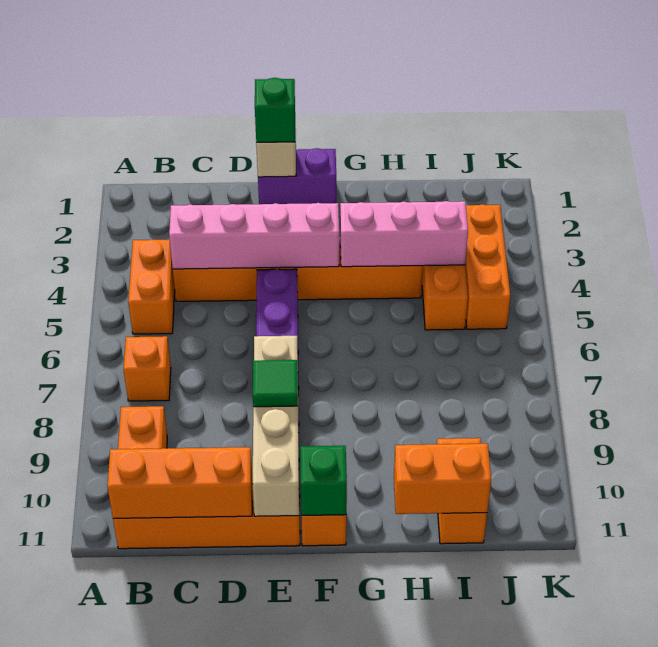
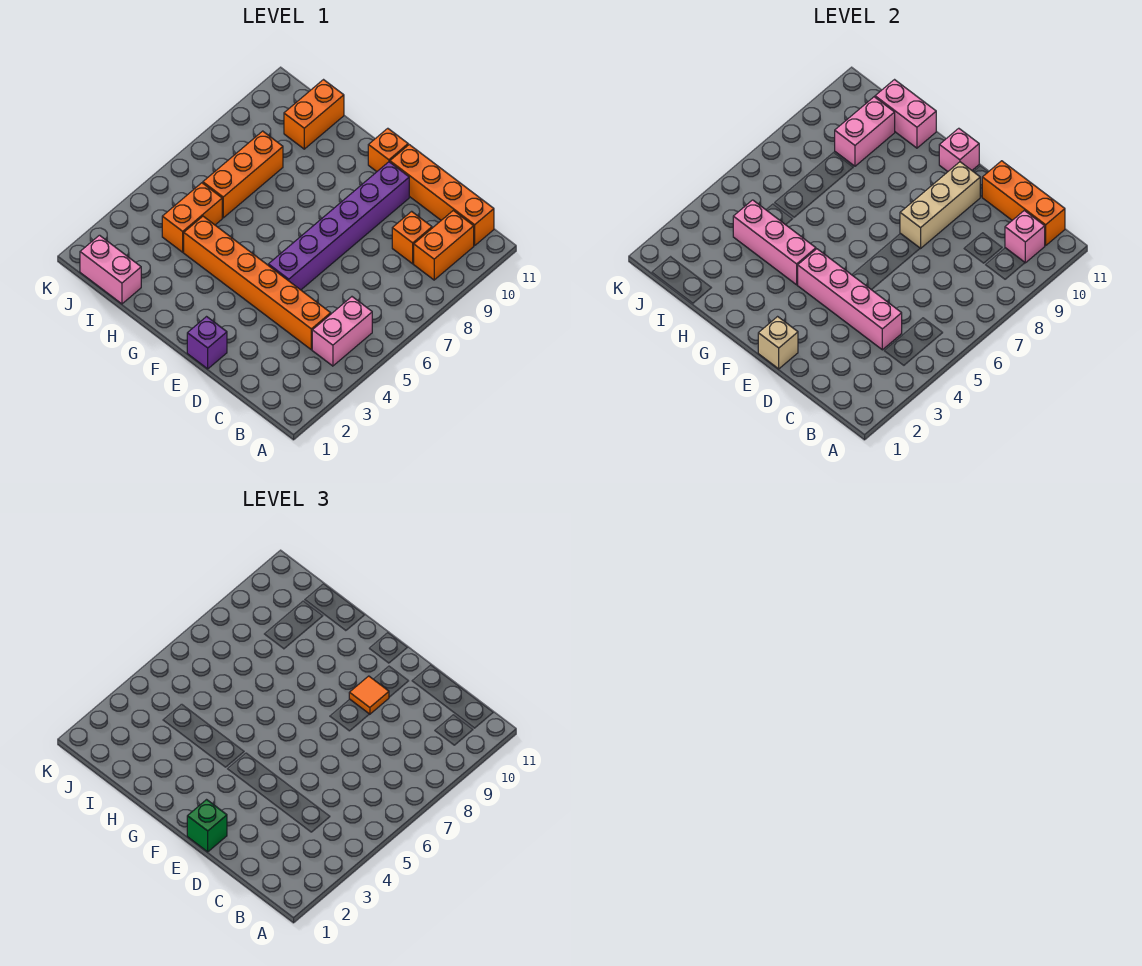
orange brick B4:B5 level 1 -> pink brick B4:B5 level 1
orange brick B7 level 1 -> orange brick C9 level 1
none -> pink brick B10 level 2
purple brick E1:F1 level 1 -> purple brick E1 level 1
tan brick E8:E11 level 2 -> tan brick E8:E10 level 2
green tile E9 level 3 -> orange tile E9 level 3
green brick F11 level 2 -> pink brick F11 level 2
orange brick H11:I11 level 2 -> pink brick H11:I11 level 2
none -> pink brick I1:J1 level 1
none -> pink brick I9:I10 level 2
orange brick J3:J5 level 1 -> orange brick I6:I8 level 1

